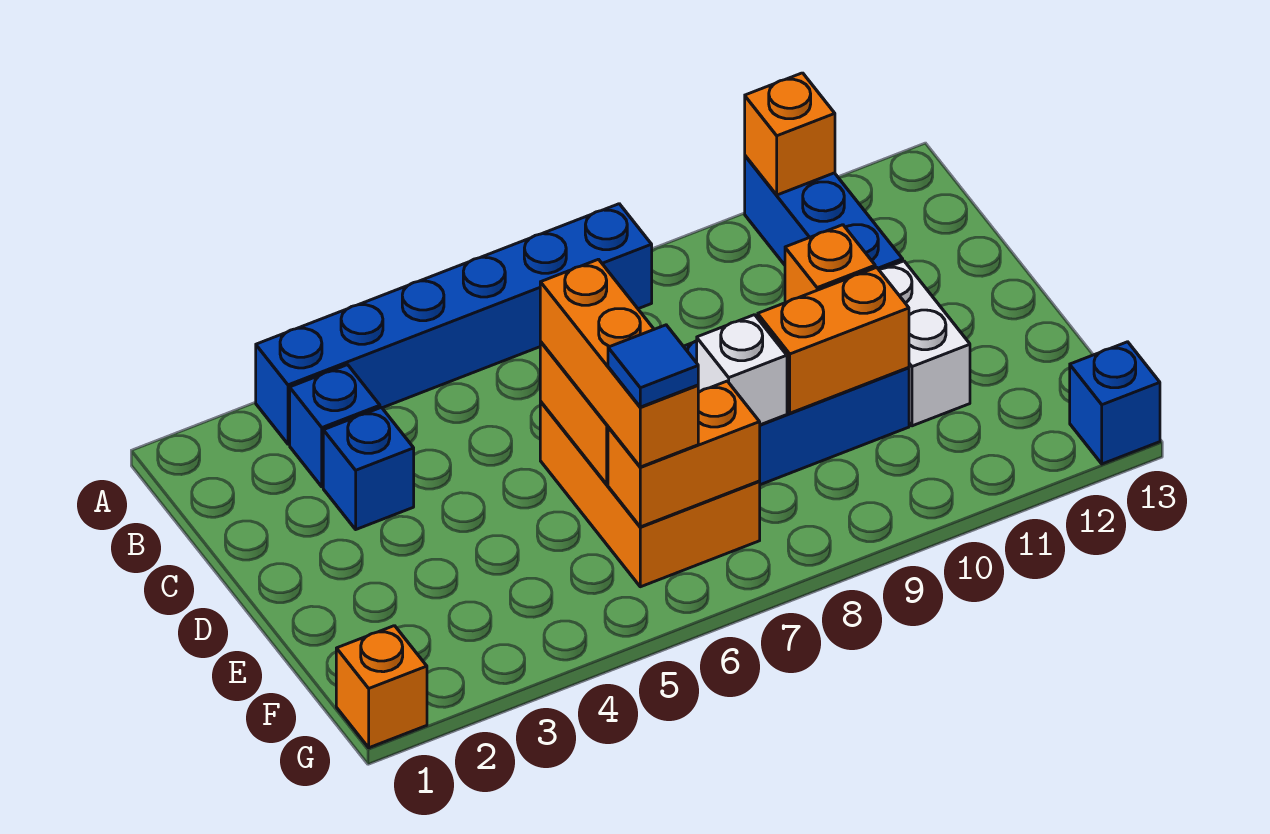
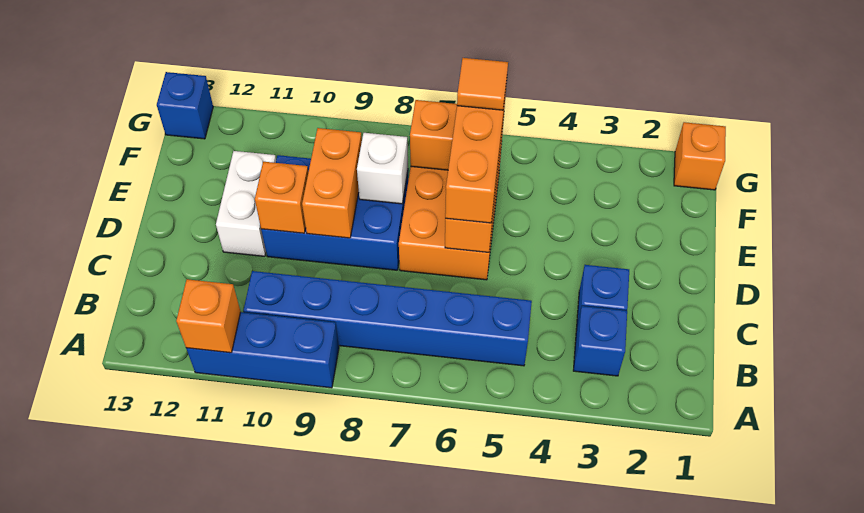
blue brick A3:A8 level 1 -> blue brick B5:B10 level 1
blue brick A11:C11 level 1 -> blue brick A9:A11 level 1
orange brick E9:E10 level 2 -> orange brick D9:E9 level 2
blue tile F6 level 4 -> orange tile F6 level 4

